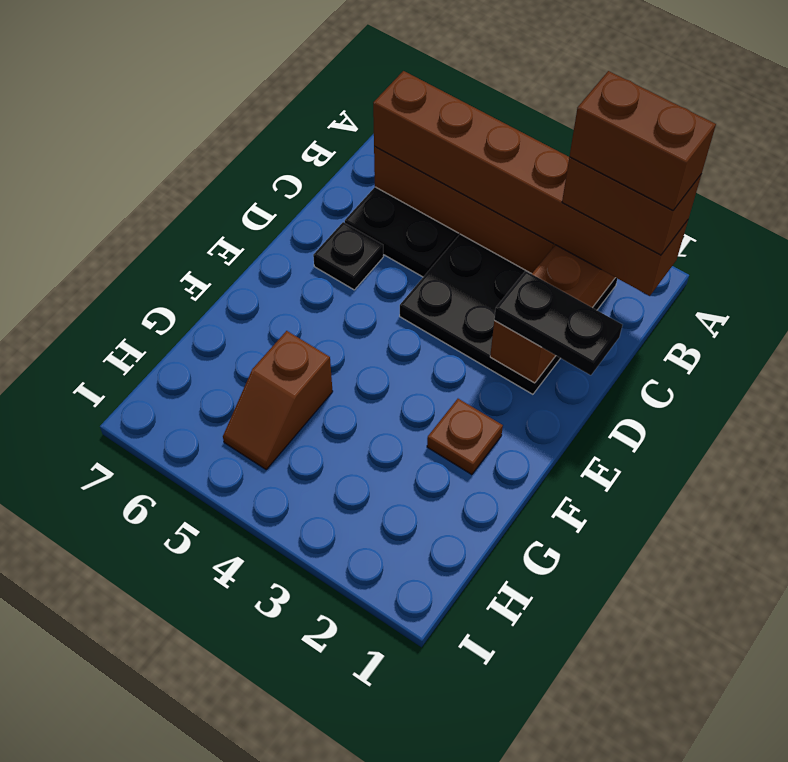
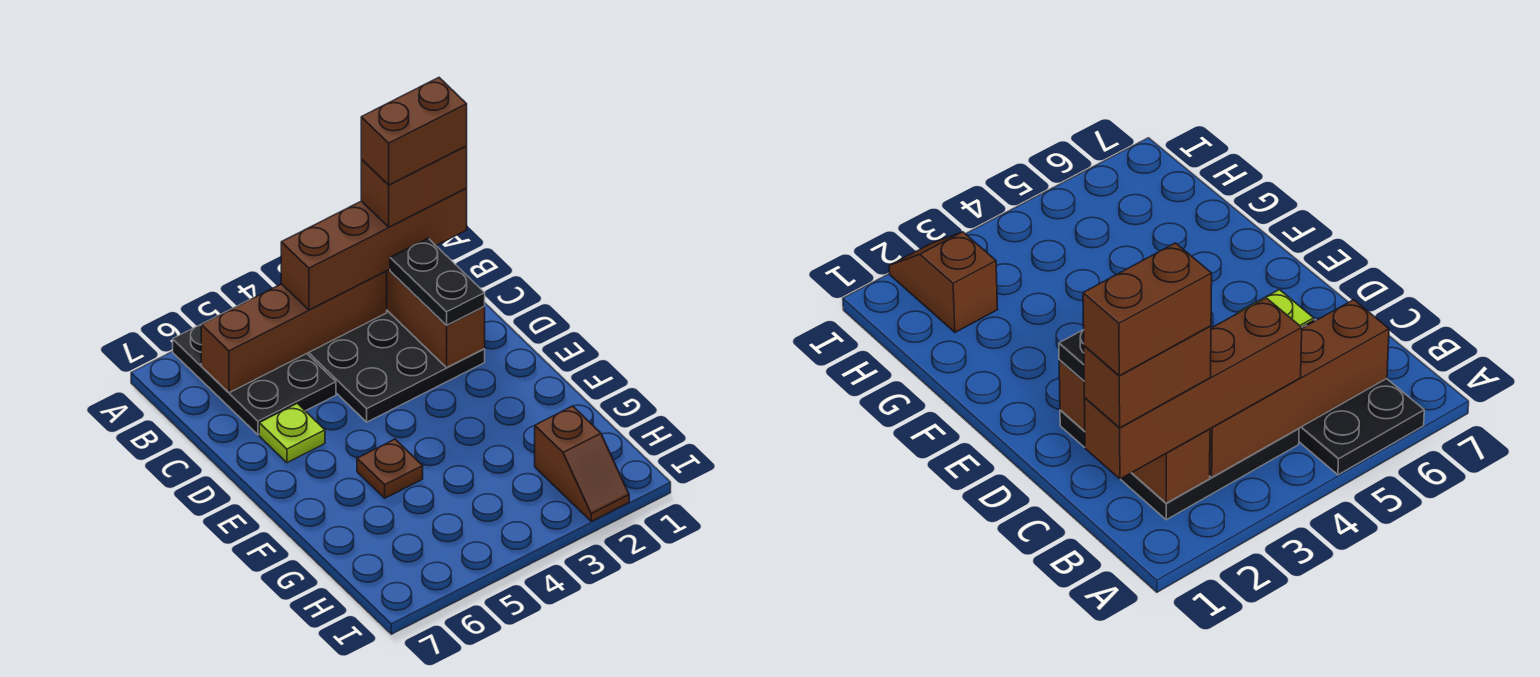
brown brick B1:B6 level 3 -> brown brick B1:B4 level 3
black plate D1:D2 level 3 -> black plate C2:D2 level 3
black plate D6 level 1 -> lime plate D6 level 1
brown plate F2 level 1 -> brown plate F5 level 1
brown slope G5:H5 level 1 top G -> brown slope H2:I2 level 1 top H

